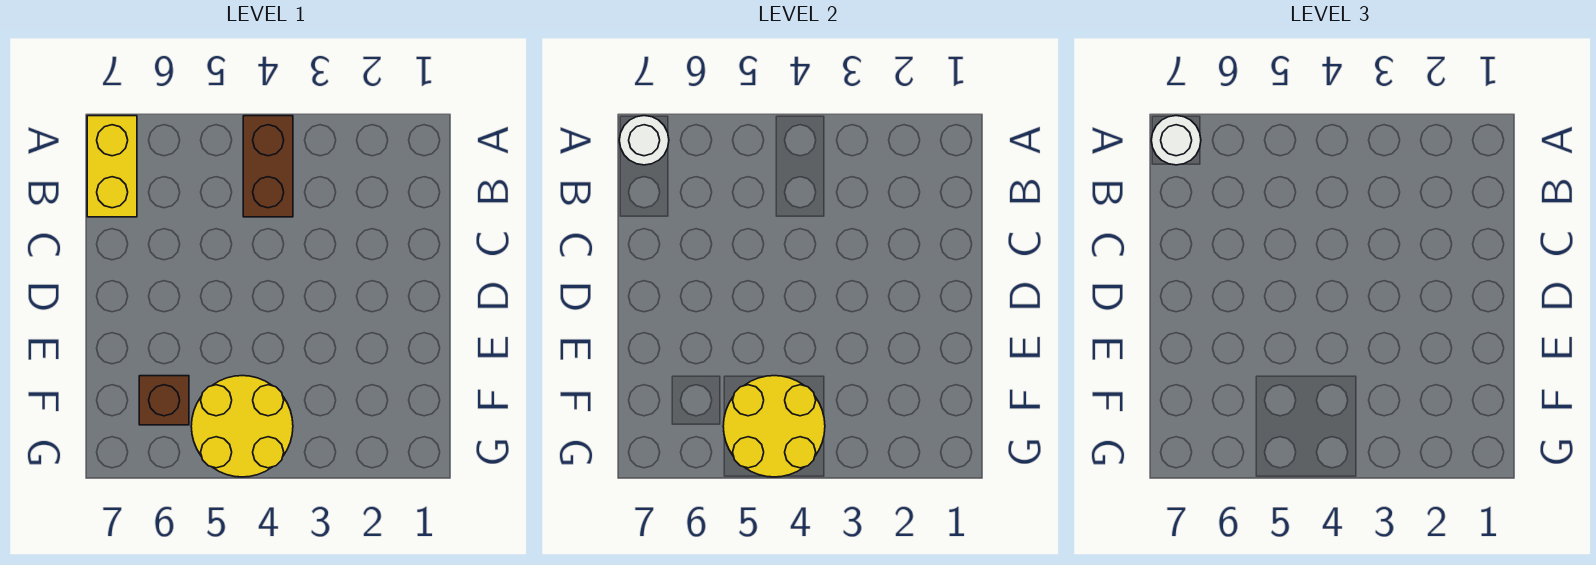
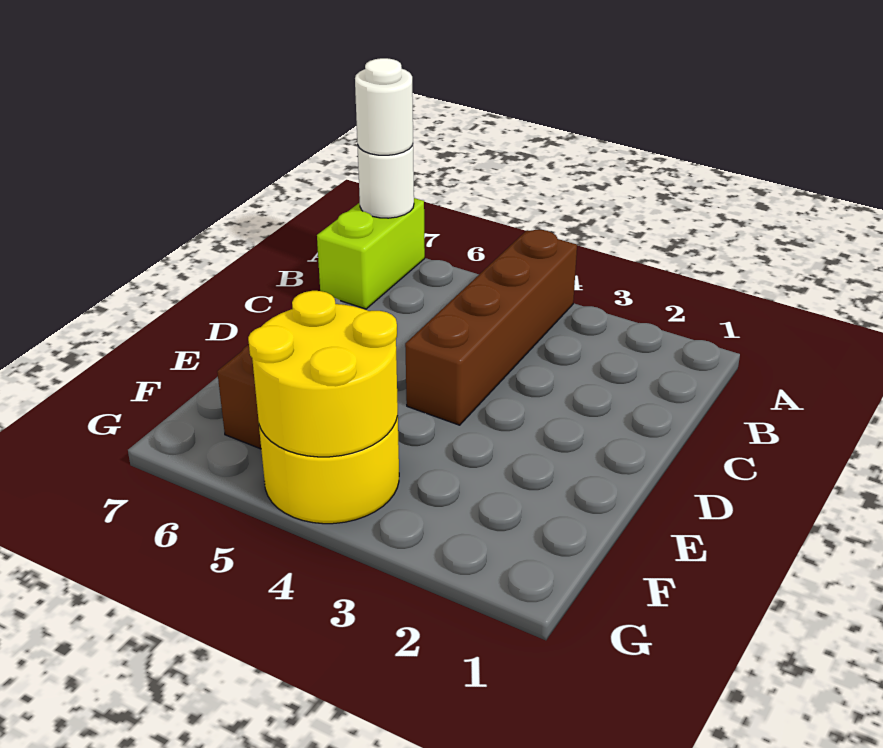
brown brick A4:B4 level 1 -> brown brick A4:D4 level 1
yellow brick A7:B7 level 1 -> lime brick A7:B7 level 1

